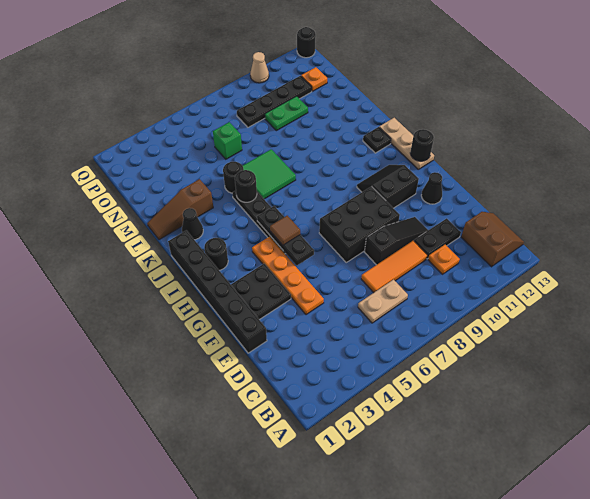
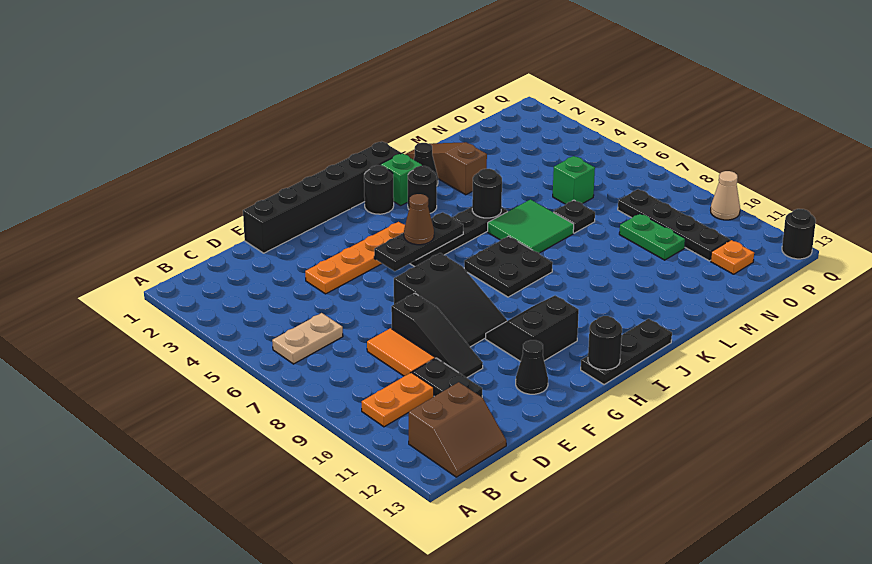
tan plate C6:C7 level 1 -> tan plate B6:C6 level 1
orange plate C10 level 1 -> orange plate B10:C10 level 1
orange tile D7:D9 level 1 -> orange tile D8:D9 level 1
black plate F2:G3 level 1 -> black plate I7:J8 level 1
black brick F7:G9 level 1 -> black slope F7:G9 level 1 top 7
black slope G10:H11 level 1 top G -> black slope G10:H11 level 1 top 11
brown tile H5 level 3 -> brown cone H5 level 3
tan plate H13:J13 level 1 -> black plate H13:J13 level 1
none -> green brick J2 level 1
black plate J12 level 1 -> black plate M7 level 1
black round brick L5 level 1 -> black round brick J3 level 1

